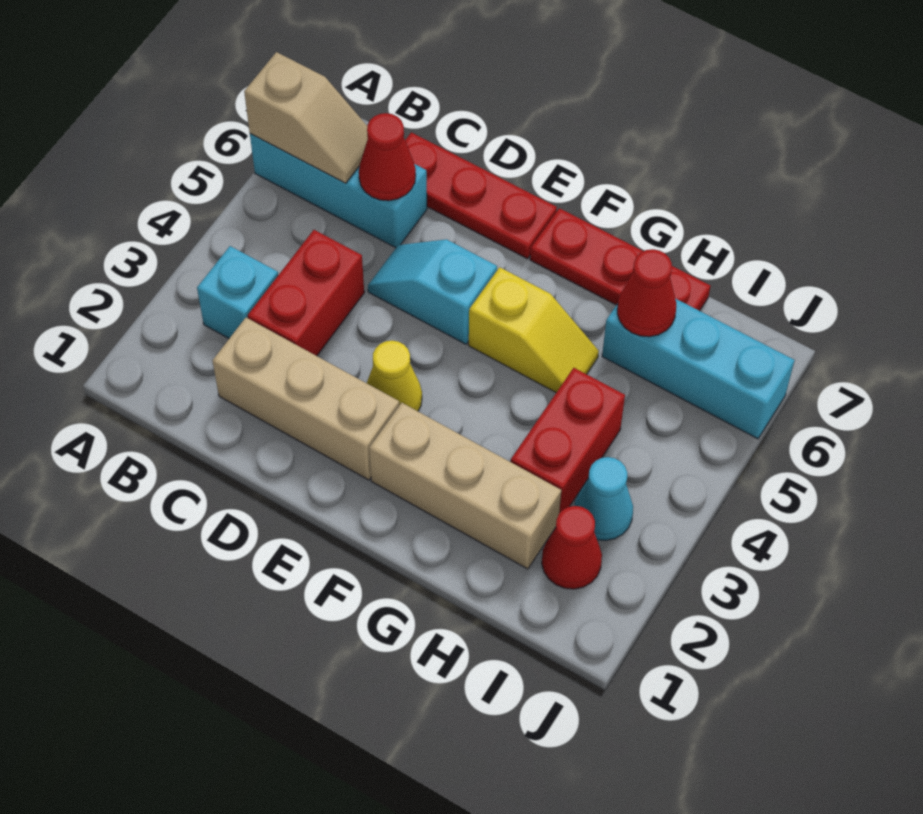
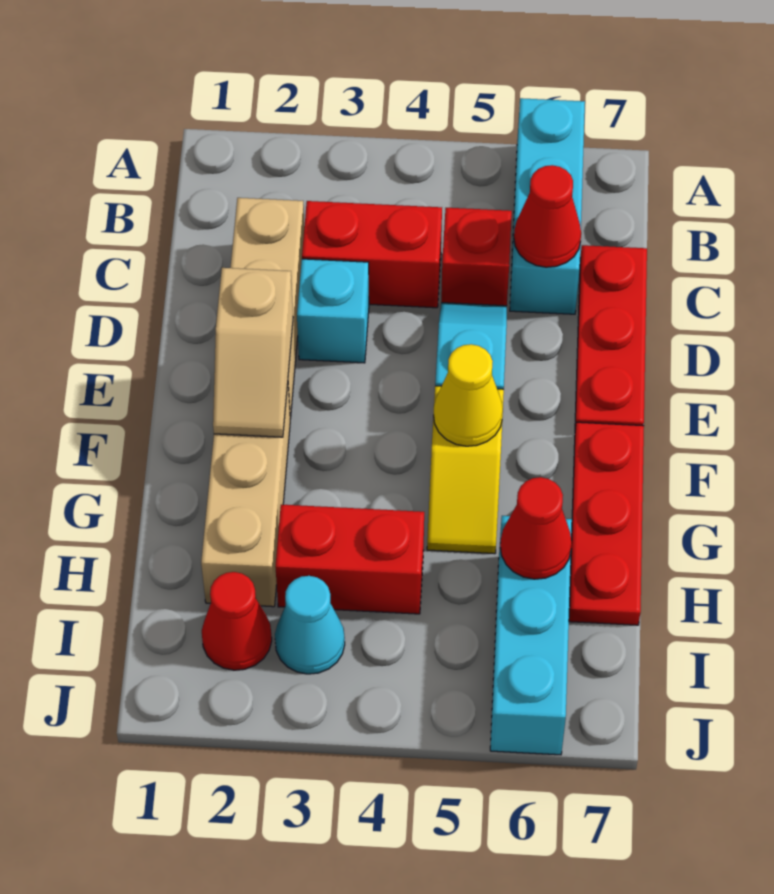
tan slope A6:B6 level 2 top A -> tan slope E2:F2 level 2 top E
cyan brick B3 level 1 -> cyan brick D3 level 1
none -> red brick C5 level 1
yellow cone E3 level 1 -> yellow cone F5 level 2

